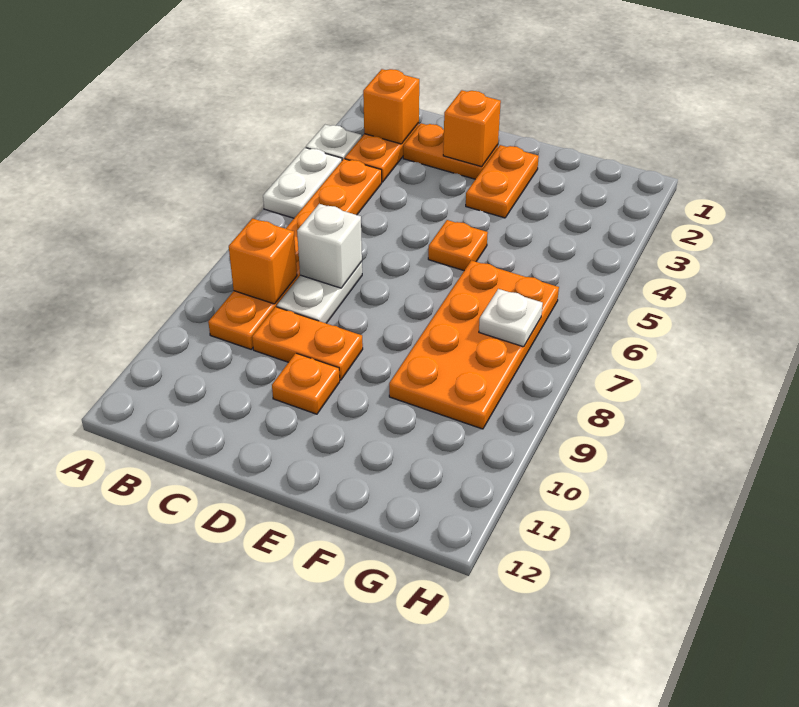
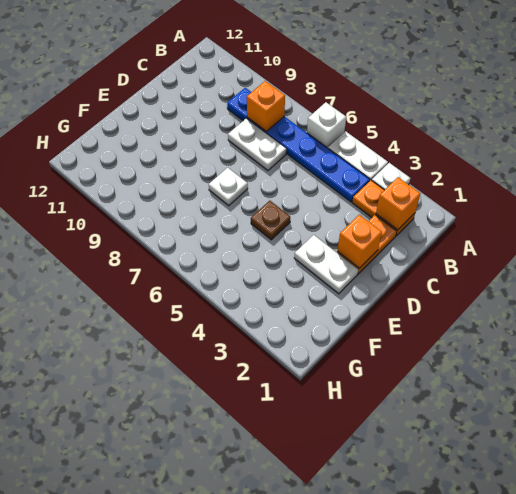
orange plate B4:B9 level 1 -> blue plate B4:B9 level 1
white brick C7 level 2 -> white brick A6 level 1
orange plate C9:D9 level 1 -> none
orange plate D10 level 1 -> none
orange plate E2:E3 level 1 -> white plate E2:E3 level 1
orange plate E5 level 1 -> brown plate E5 level 1
orange plate F6:G9 level 1 -> none
white plate G7 level 2 -> white plate E7 level 1

